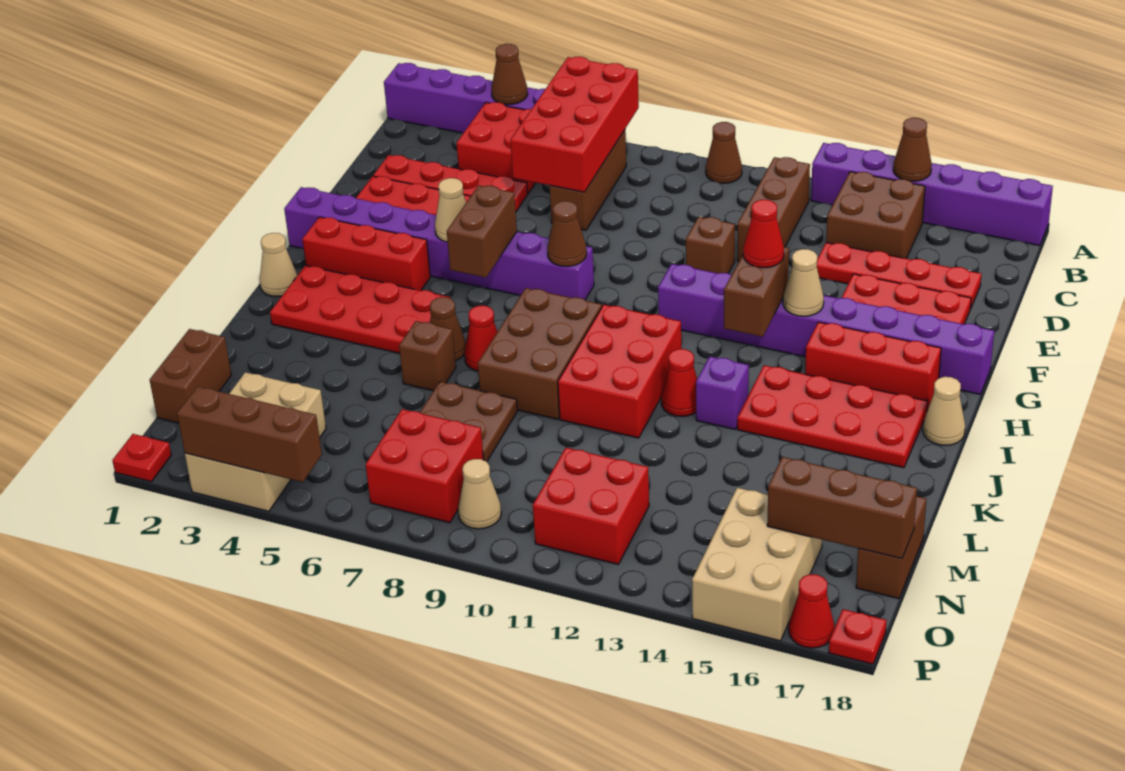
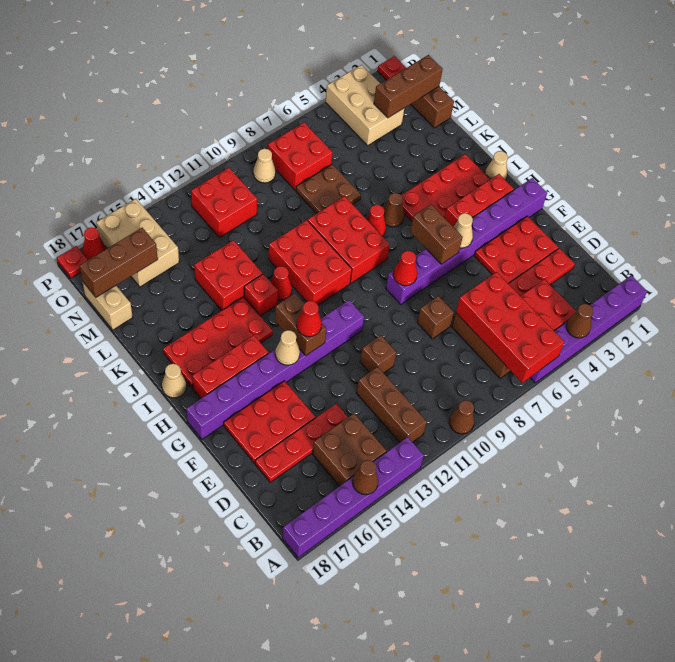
brown cone G8 level 2 -> red cone G8 level 2
brown brick I8:K9 level 1 -> red brick I8:K9 level 1
purple brick J13 level 1 -> red brick J13 level 1
brown brick K6 level 1 -> brown brick E8 level 1
none -> red brick K13:L14 level 1
brown brick M18:N18 level 1 -> tan brick M18:N18 level 1
brown brick P3:P5 level 2 -> brown brick N1:N3 level 2

